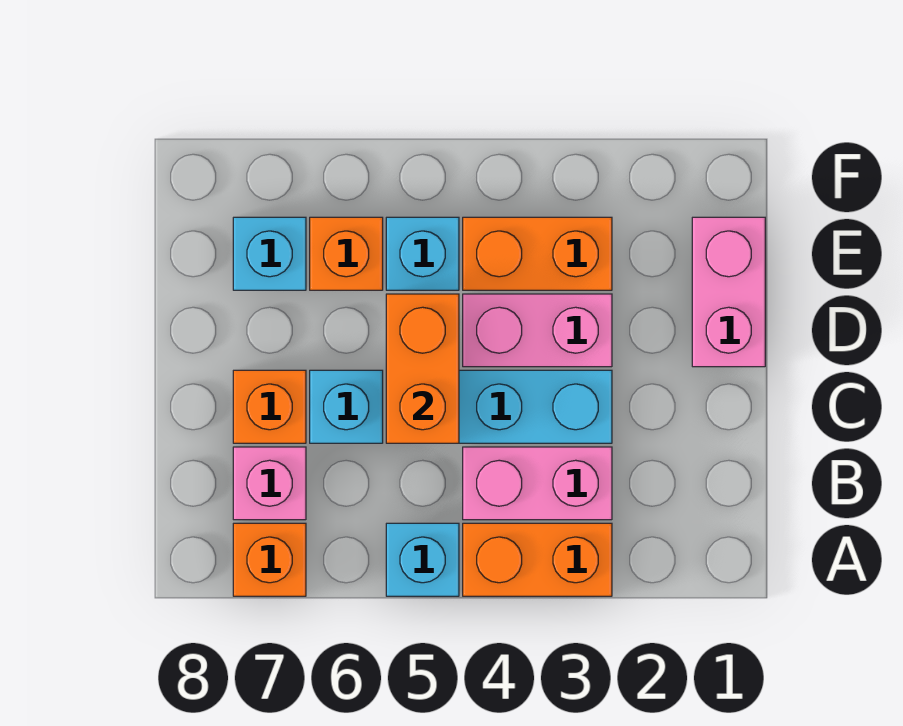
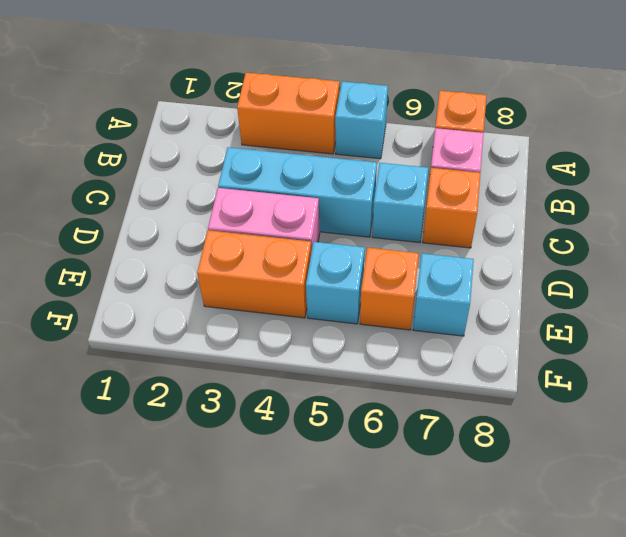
pink brick B3:B4 level 1 -> none
orange brick C5:D5 level 2 -> none
pink brick D1:E1 level 1 -> none

